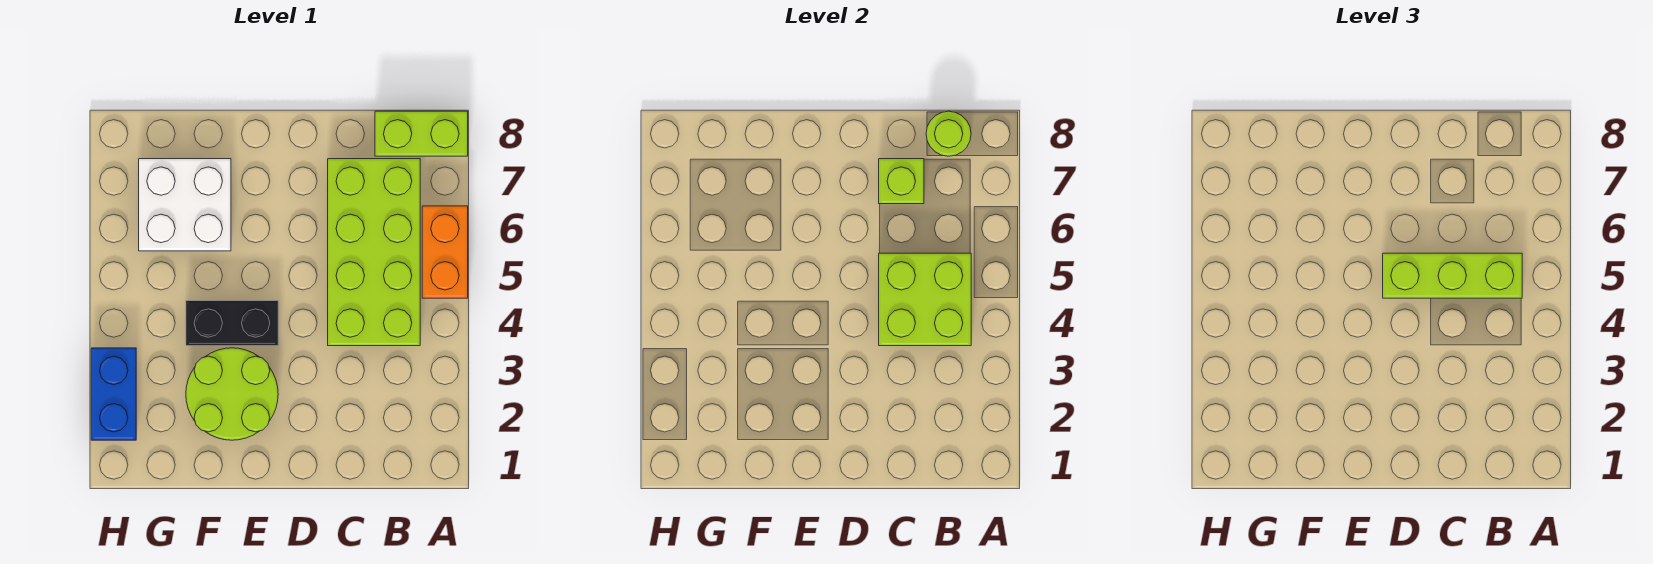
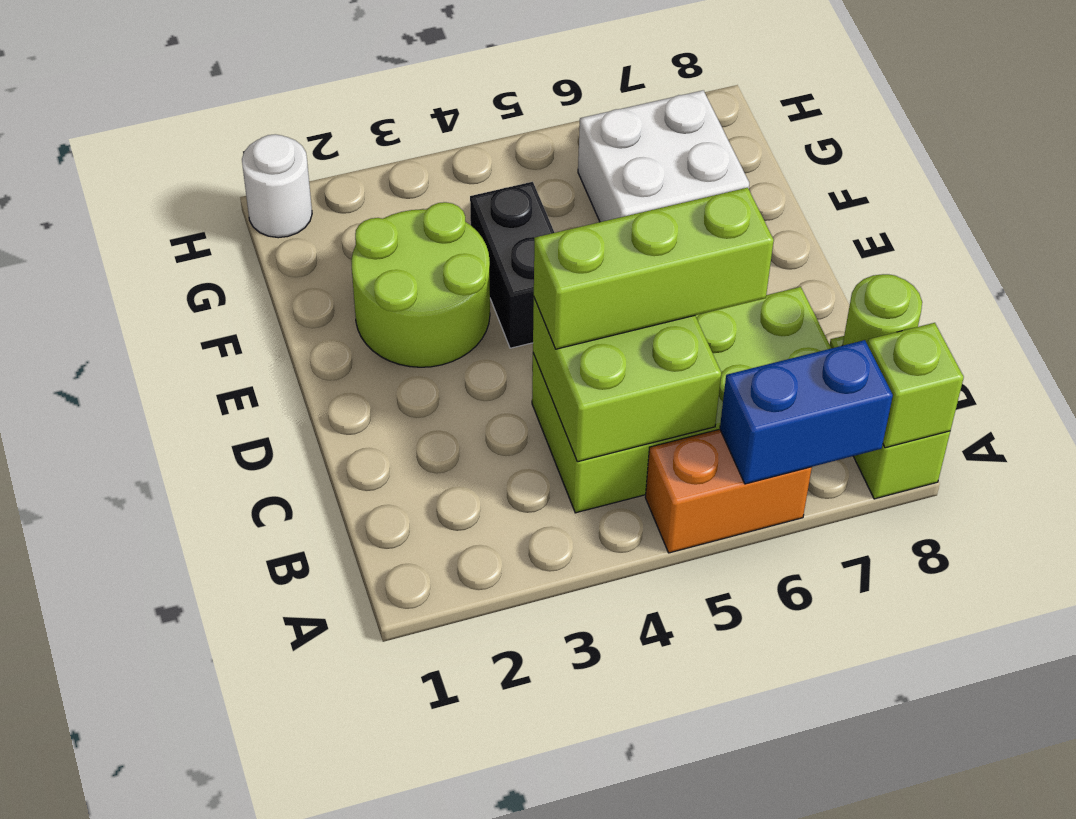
lime brick B5:D5 level 3 -> lime brick C4:C6 level 3
lime brick C7 level 2 -> lime brick A8 level 2
none -> white round brick H1 level 1
blue brick H2:H3 level 1 -> blue brick A6:A7 level 2

